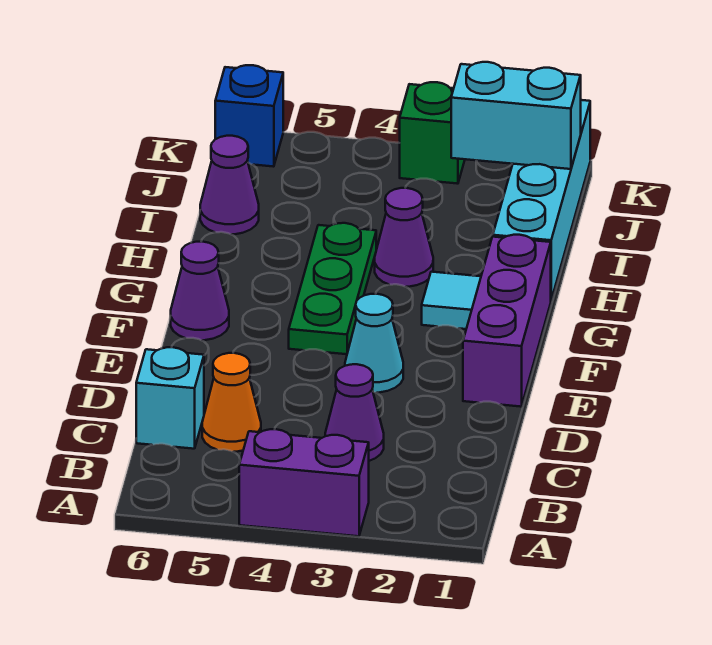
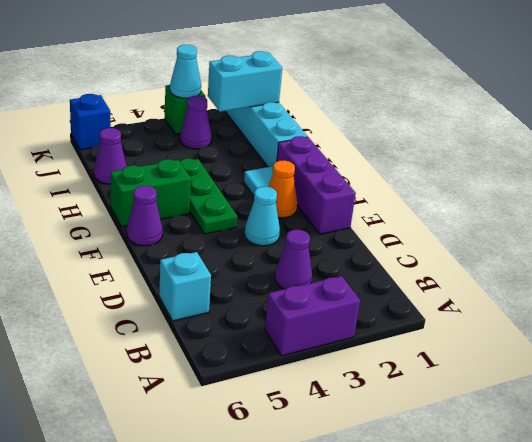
orange cone C5 level 1 -> orange cone F2 level 1
none -> green brick G5:G6 level 1
purple cone H3 level 1 -> purple cone J3 level 1
none -> cyan cone K3 level 2

